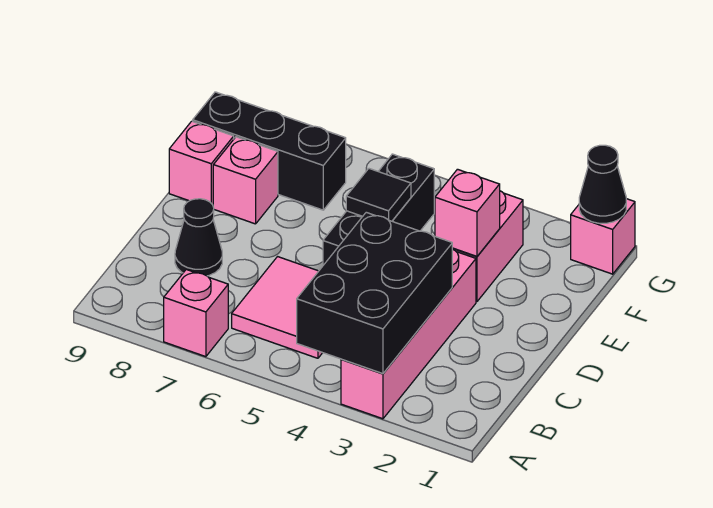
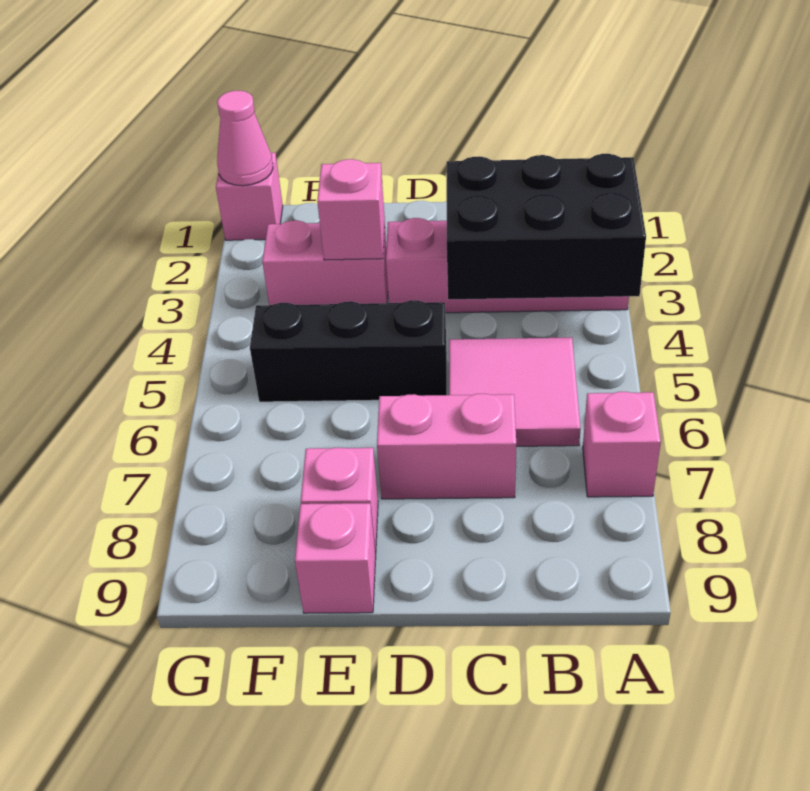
none -> pink brick C7:D7 level 1
black cone C8 level 1 -> none
black tile E5 level 2 -> none
black brick F7:F9 level 1 -> none
black cone G1 level 2 -> pink cone G1 level 2

